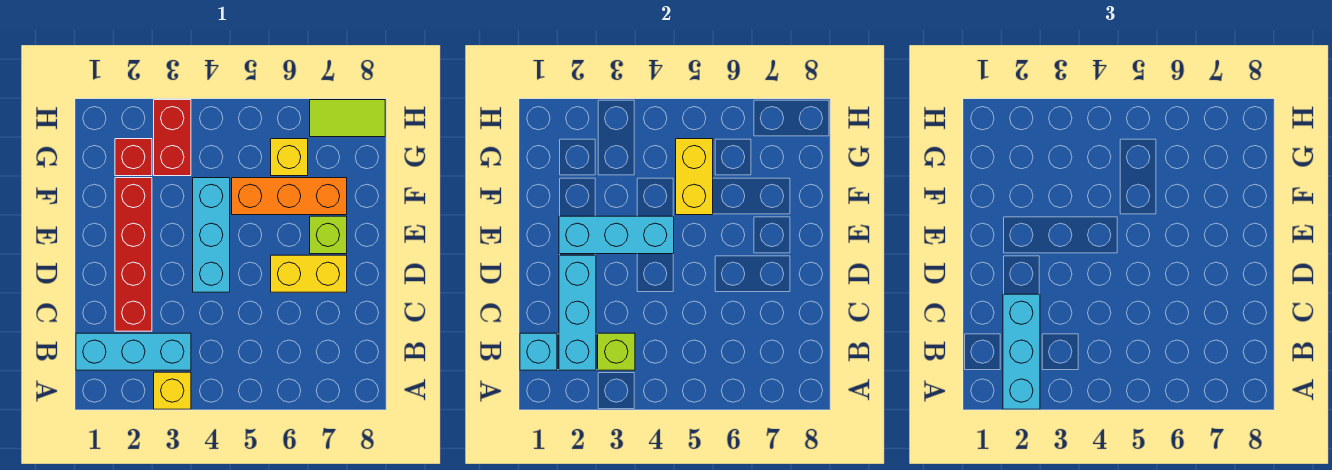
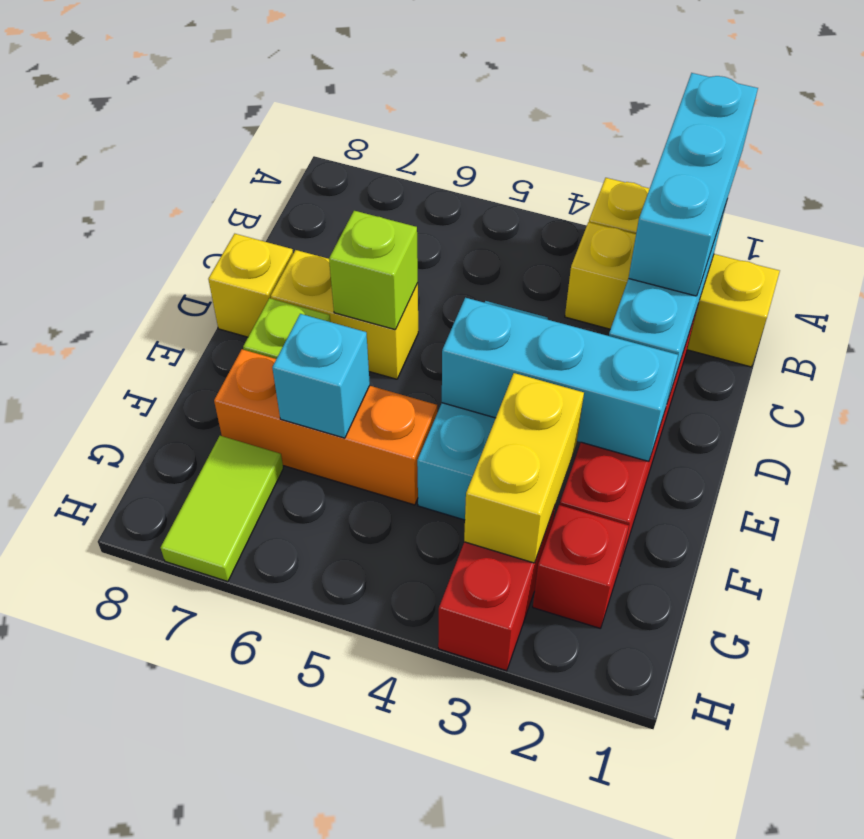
cyan brick B1:B3 level 1 -> yellow brick B1:B3 level 1
cyan brick B1 level 2 -> cyan brick F6 level 2
lime brick B3 level 2 -> lime brick D6 level 2
yellow brick F5:G5 level 2 -> yellow brick F3:G3 level 2
yellow brick G6 level 1 -> yellow brick D8 level 1
lime tile H7:H8 level 1 -> lime tile G7:H7 level 1

